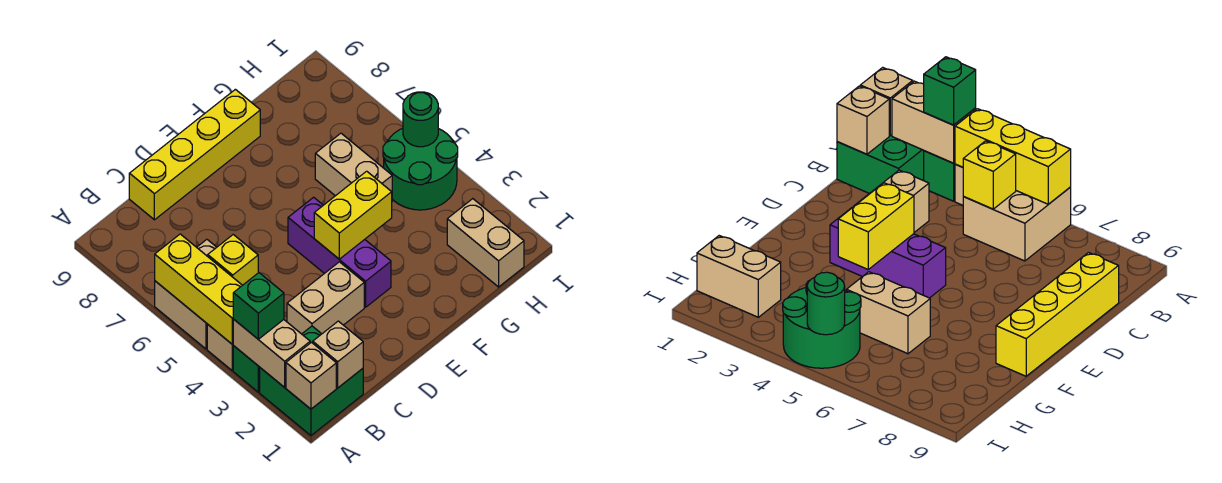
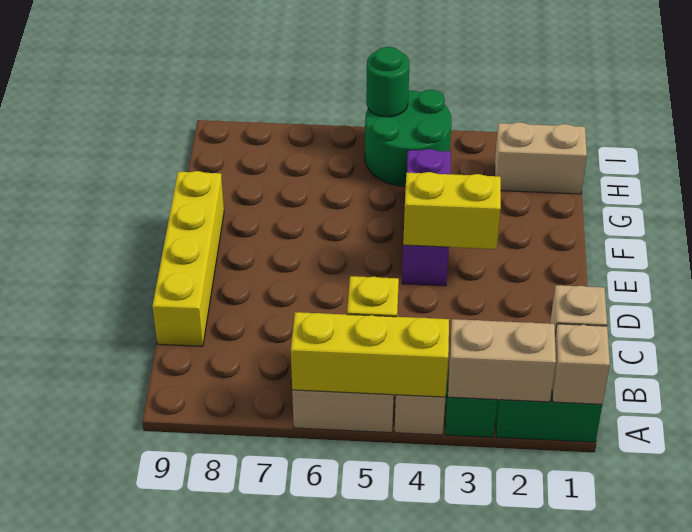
green brick A3 level 3 -> none
tan brick C3:D3 level 1 -> none
purple brick E3:E5 level 1 -> purple brick E4:G4 level 1
yellow brick E4:F4 level 2 -> yellow brick E3:E4 level 2
tan brick G5:G6 level 1 -> none

